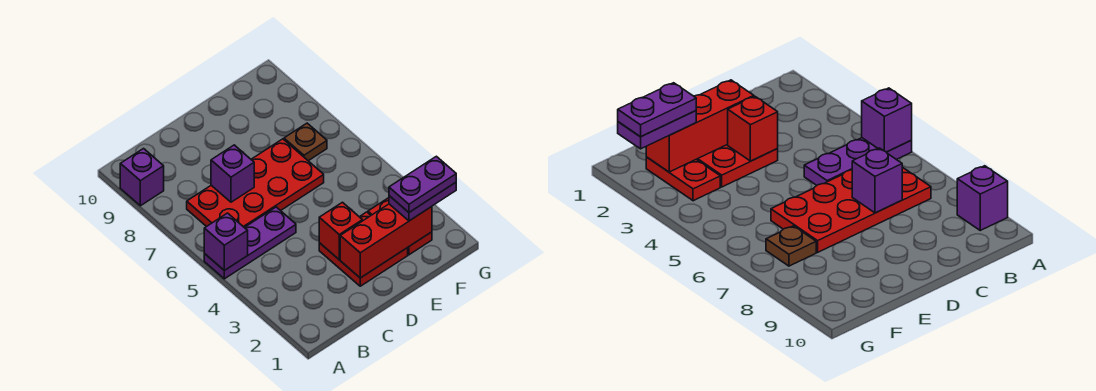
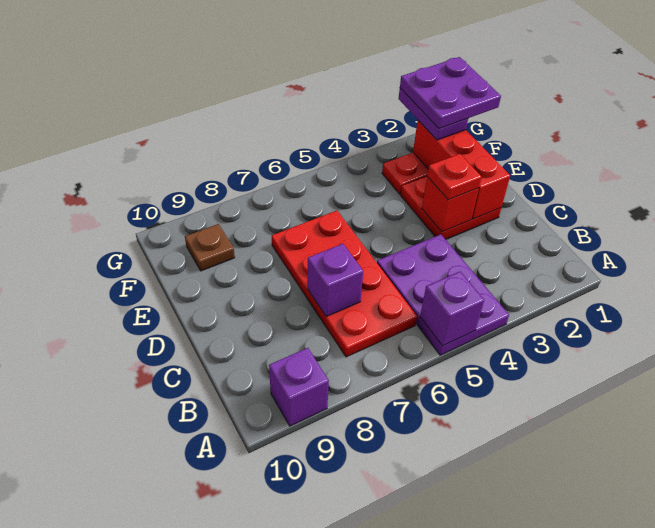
purple plate A5:C5 level 1 -> purple plate A4:C5 level 1
none -> red plate D3 level 3
purple plate F2:G2 level 4 -> purple plate F1:G2 level 4
brown plate F7 level 1 -> brown plate F9 level 1

